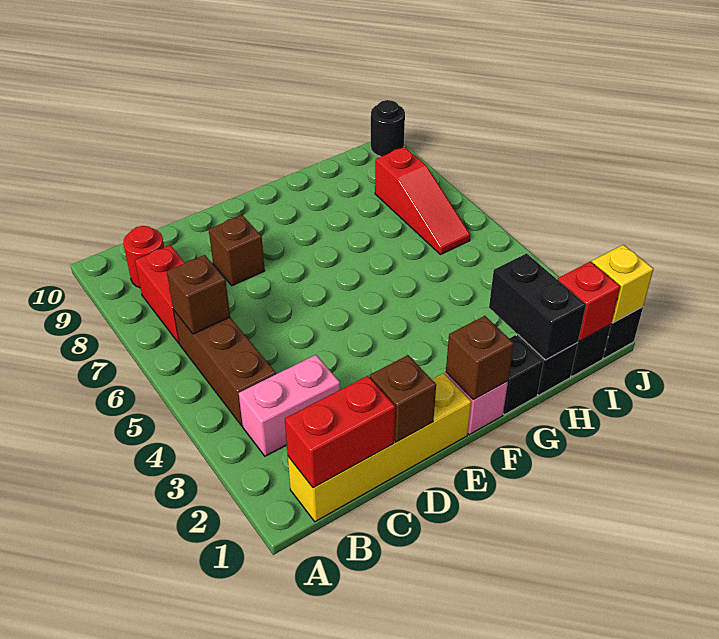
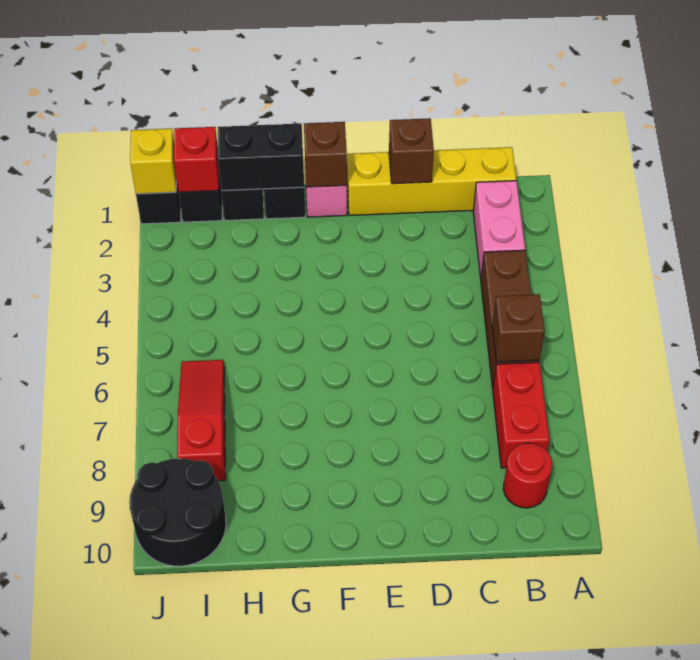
red brick B1:C1 level 2 -> none
pink brick B3:C3 level 1 -> pink brick B2:B3 level 1
brown brick D8 level 1 -> none
black brick H1:H2 level 2 -> black brick G1:H1 level 2
black round brick J10 level 1 -> black round brick I9:J10 level 1

